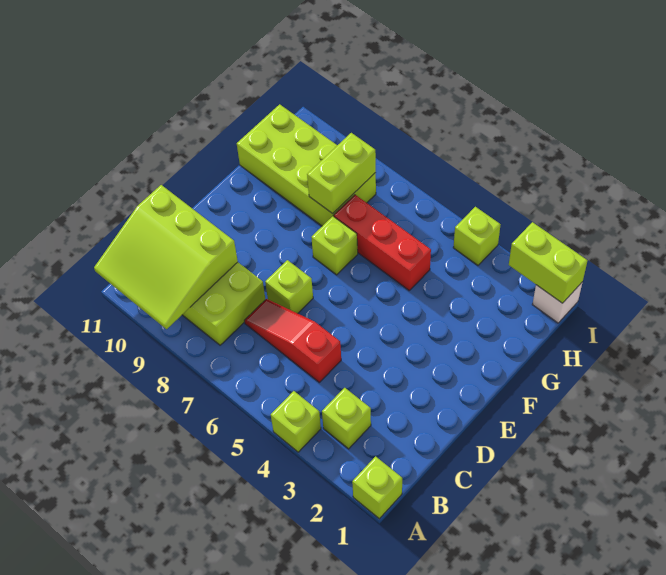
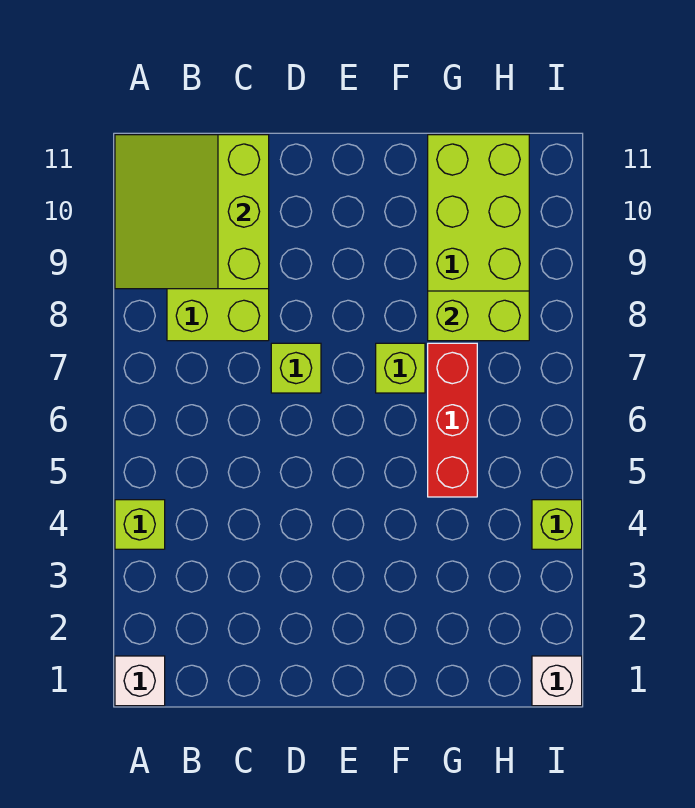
lime brick A1 level 1 -> white brick A1 level 1
lime brick B3 level 1 -> none
red slope C5:C7 level 1 top 5 -> none
lime brick I1:I2 level 2 -> none

